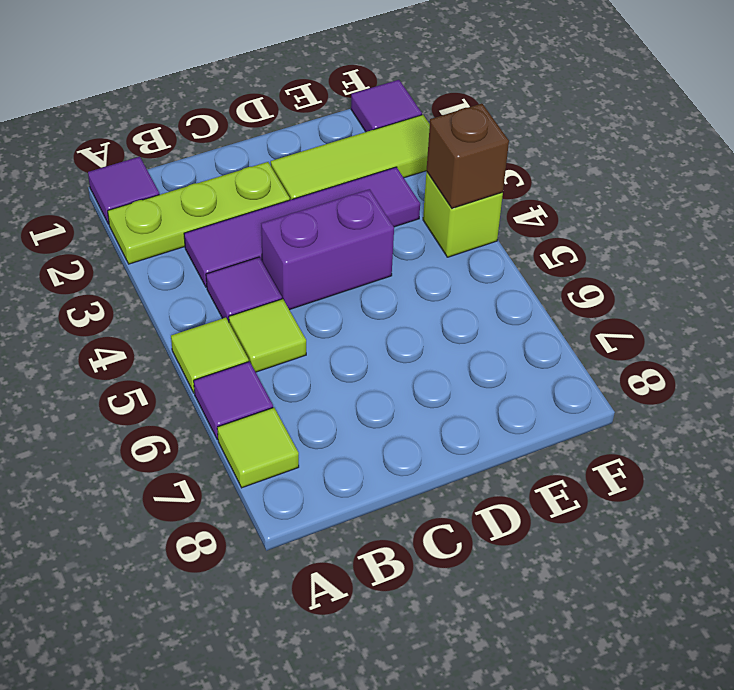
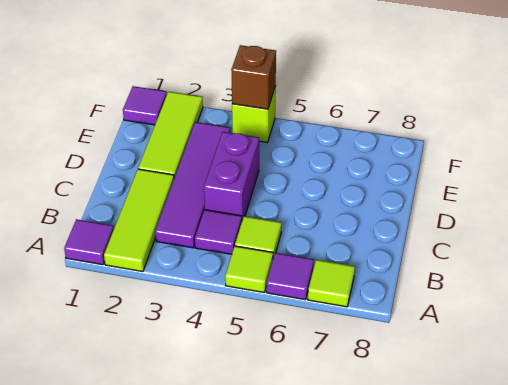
lime plate A2:C2 level 1 -> lime tile A2:C2 level 1

